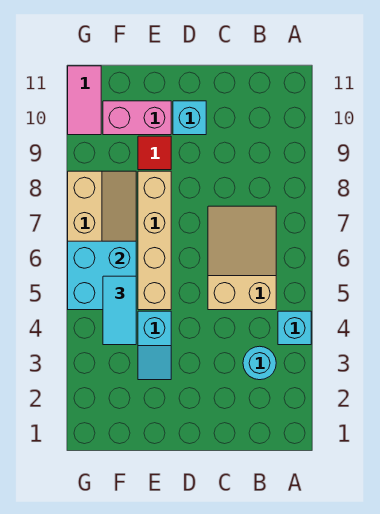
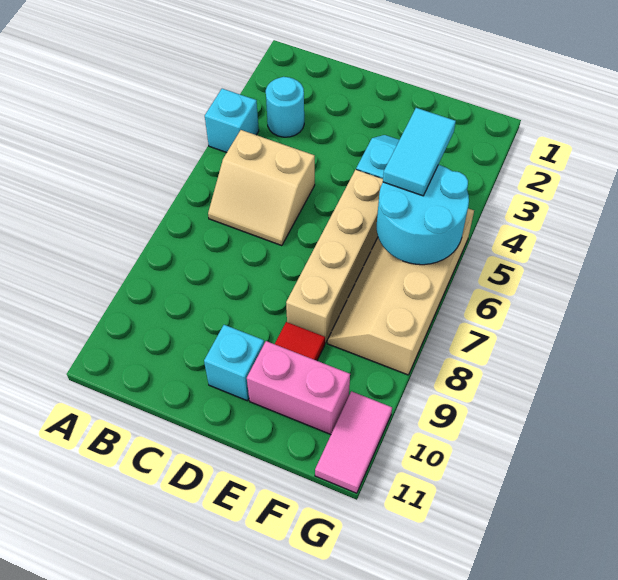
tan slope B5:C7 level 1 top 5 -> tan slope B5:C6 level 1 top 5
cyan brick F5:G6 level 2 -> cyan round brick F5:G6 level 2

